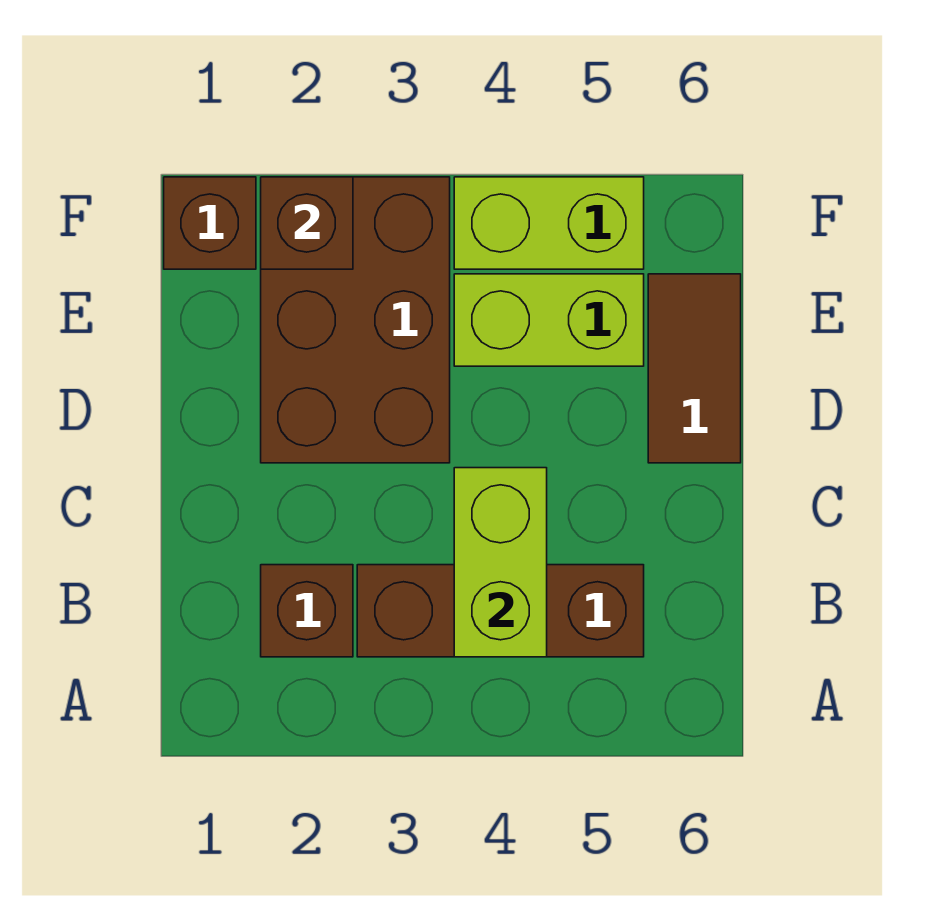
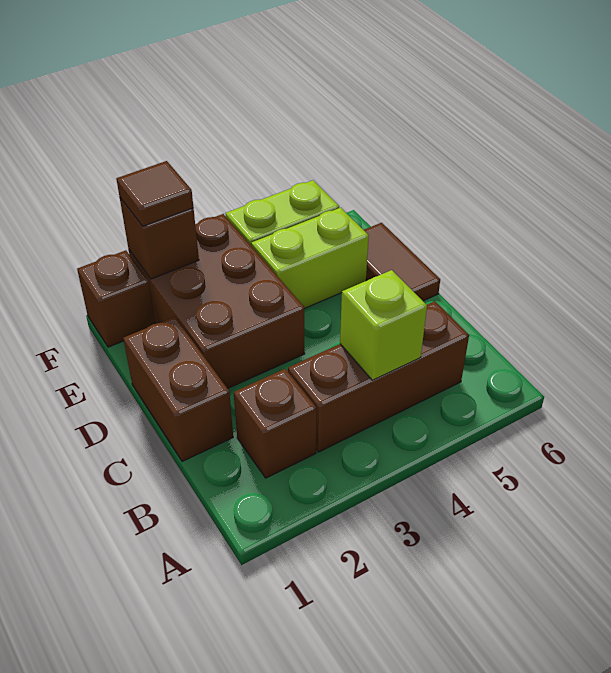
lime brick B4:C4 level 2 -> lime brick B4 level 2
none -> brown brick C1:D1 level 1
none -> brown tile F2 level 3

